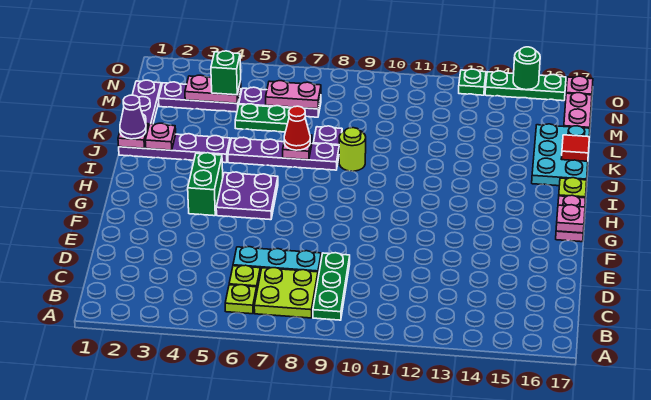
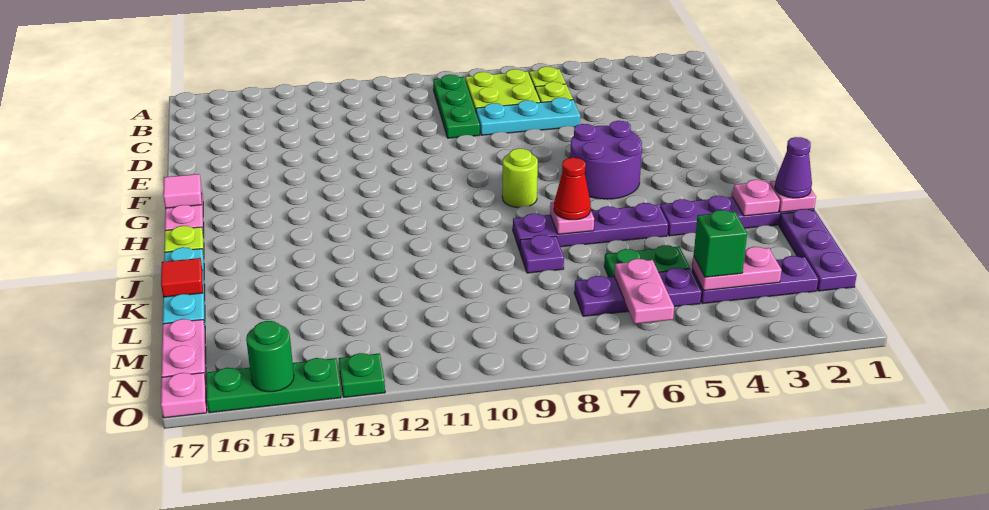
green brick G4:H4 level 1 -> none
purple plate G5:H6 level 1 -> purple round brick G5:H6 level 1
pink plate G17 level 2 -> pink tile G17 level 2
lime round brick J9 level 1 -> lime round brick H8 level 1
cyan plate J16:L17 level 1 -> cyan plate J17:L17 level 1
pink plate M6:M7 level 2 -> pink plate M6:N6 level 2

